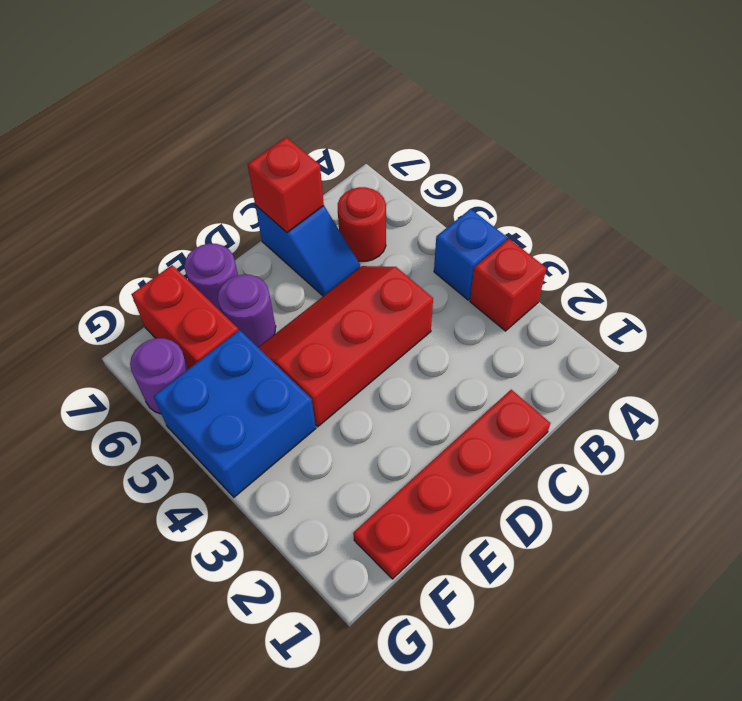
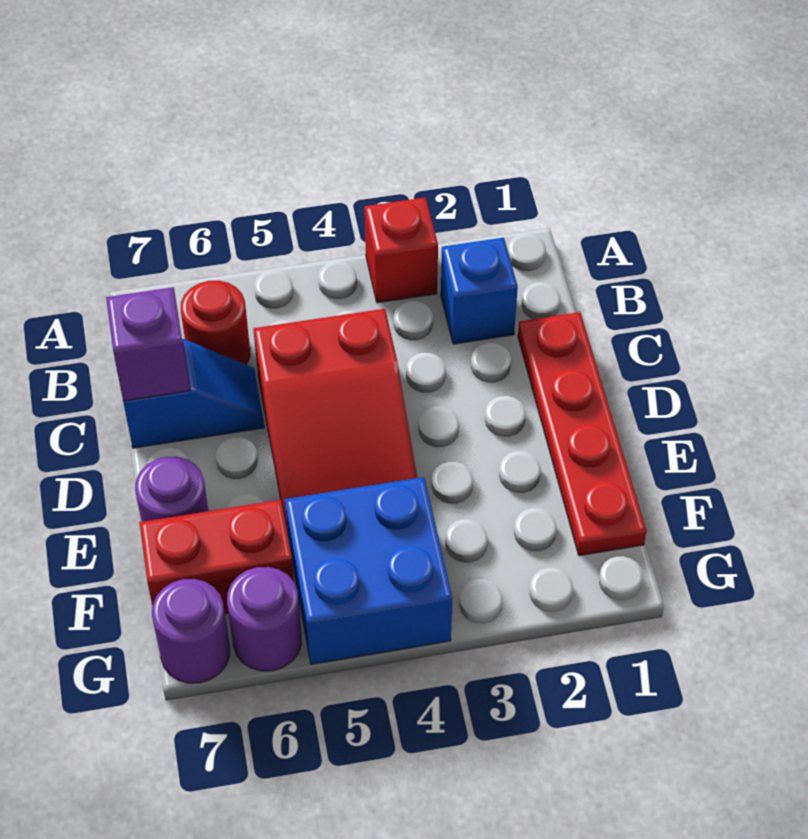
blue brick A4 level 1 -> blue brick B2 level 1
red slope C4:E5 level 1 top 4 -> red slope C4:E5 level 1 top C
red brick C7 level 2 -> purple brick C7 level 2
purple round brick E6 level 1 -> purple round brick G7 level 1

